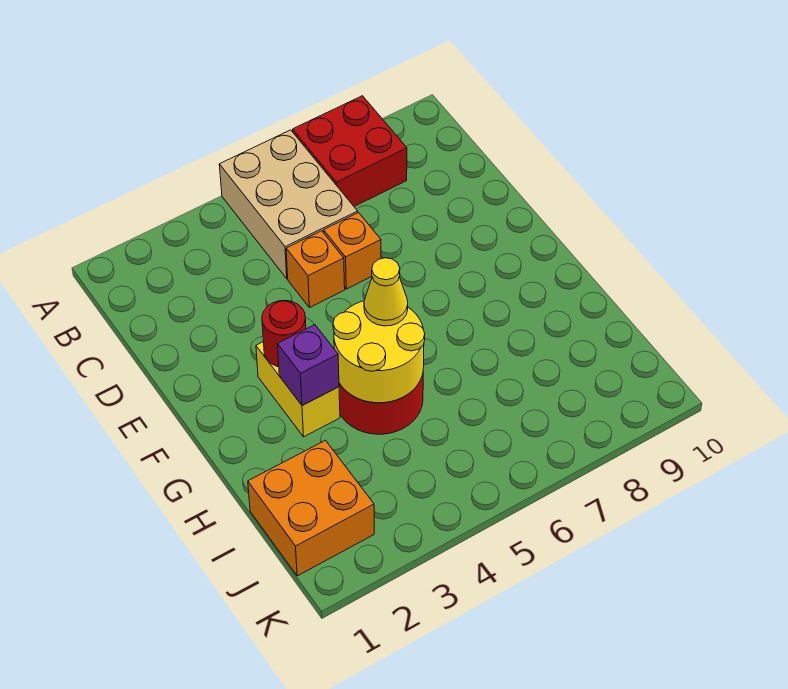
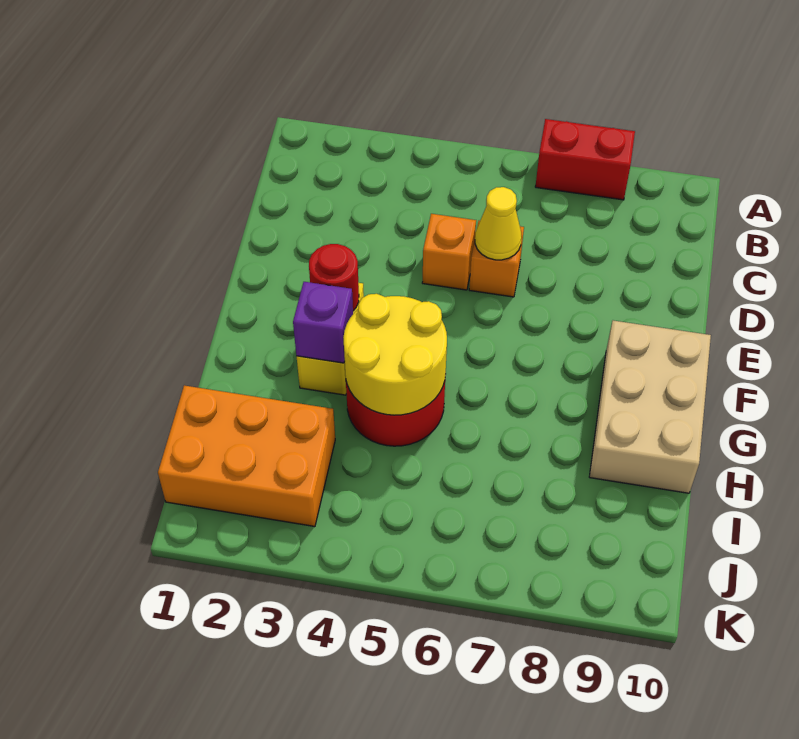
tan brick A5:C6 level 1 -> tan brick F9:H10 level 1
red brick A7:B8 level 1 -> red brick A7:A8 level 1
yellow cone G5 level 3 -> yellow cone D6 level 2
orange brick I1:J2 level 1 -> orange brick I1:J3 level 1

